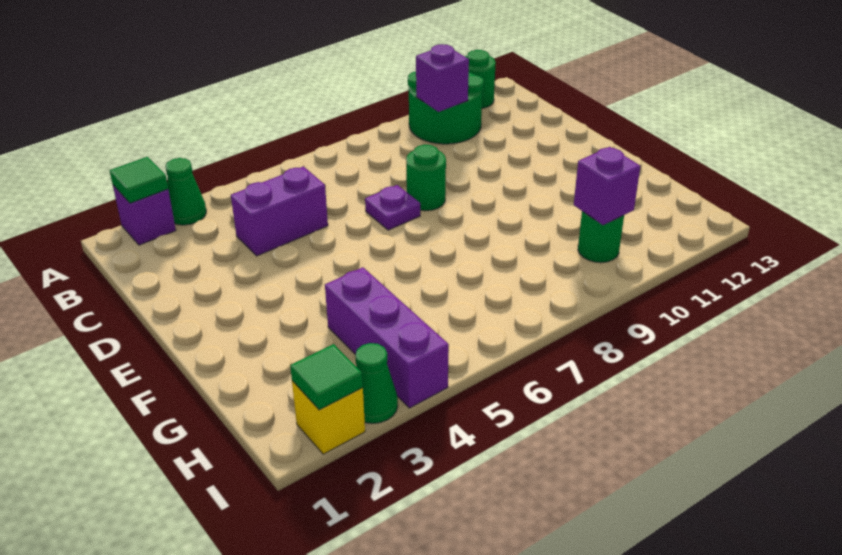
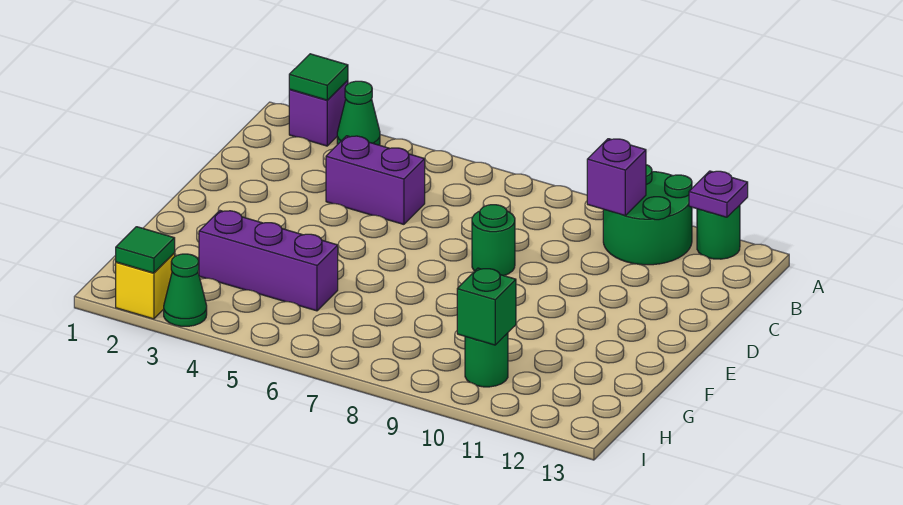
purple plate D7 level 1 -> purple plate A12 level 2
purple brick G4:I4 level 1 -> purple brick G3:G5 level 1
purple brick H10 level 2 -> green brick H10 level 2

